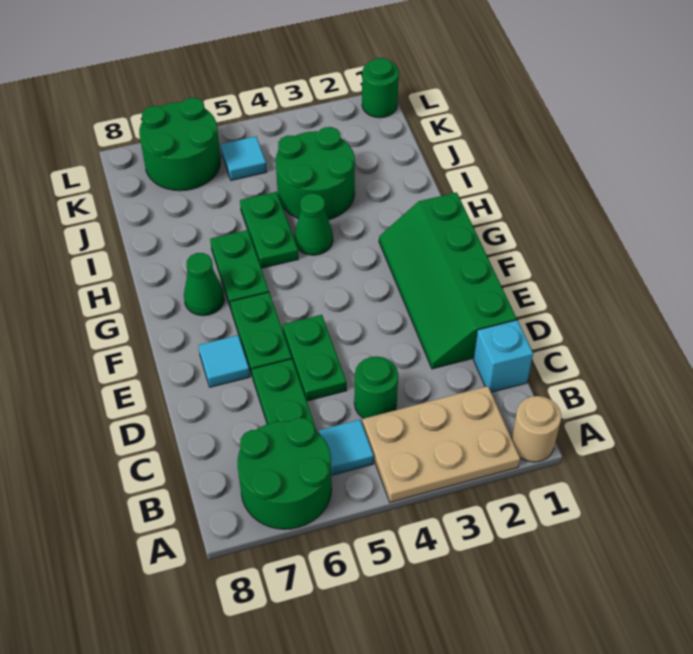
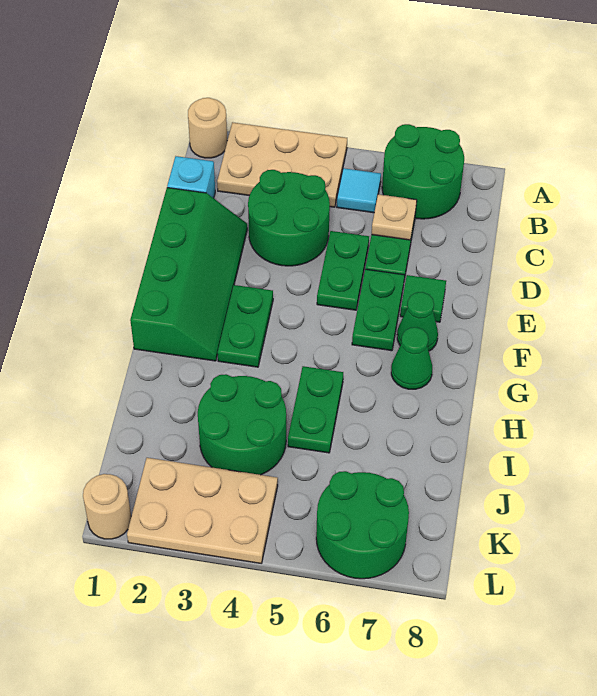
green round brick C4 level 1 -> green round brick C3:D4 level 1
none -> tan plate C6 level 2
cyan tile E7 level 1 -> green tile E7 level 1
green plate G6:H6 level 1 -> green plate F3:G3 level 1
green cone H4 level 1 -> green cone F7 level 1
none -> tan plate K2:L4 level 1
cyan tile K5 level 1 -> none
green round brick L1 level 1 -> tan round brick L1 level 1

